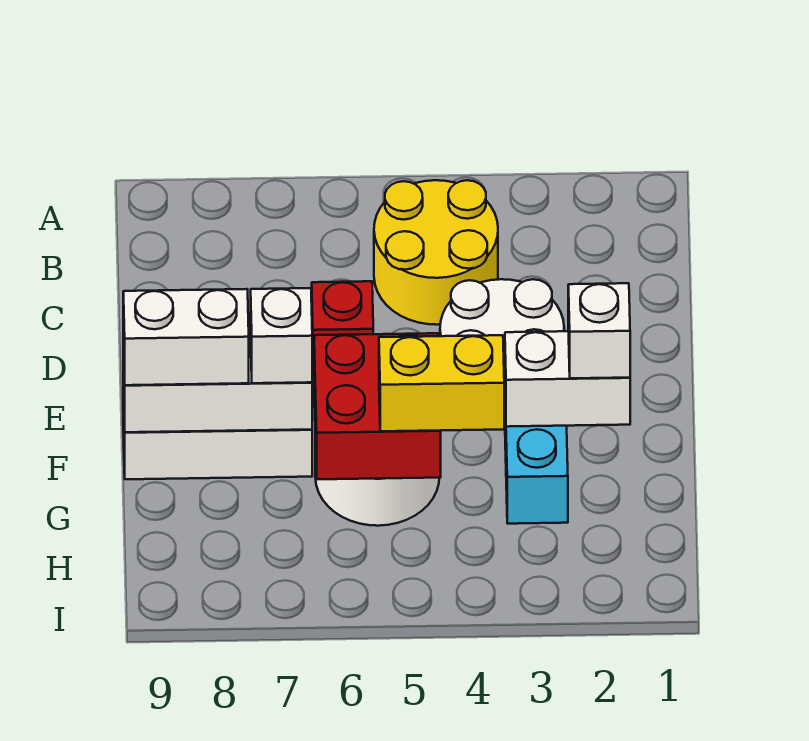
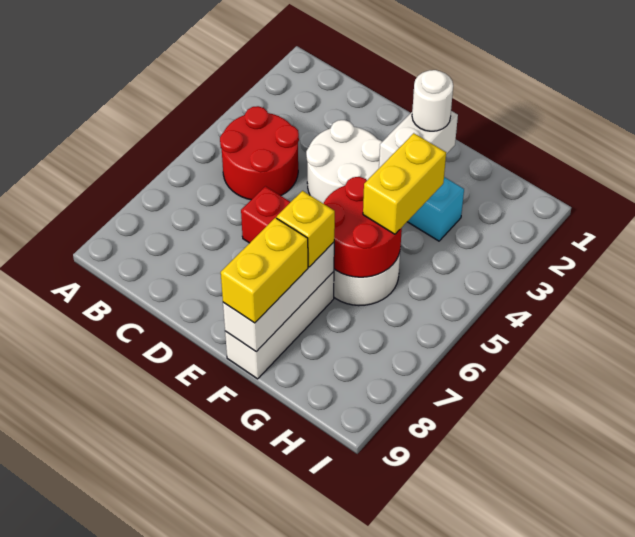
yellow round brick B4:C5 level 1 -> red round brick B4:C5 level 1
white brick F2 level 3 -> white round brick F2 level 3
red brick F5:G6 level 2 -> red round brick F5:G6 level 2
white brick F7 level 3 -> yellow brick F7 level 3
white brick F8:F9 level 3 -> yellow brick F8:F9 level 3

